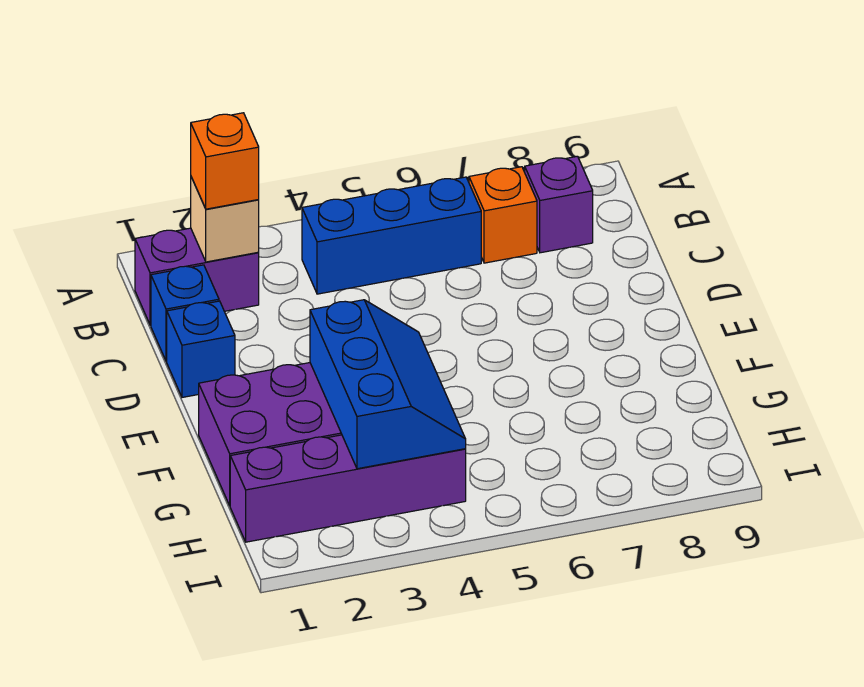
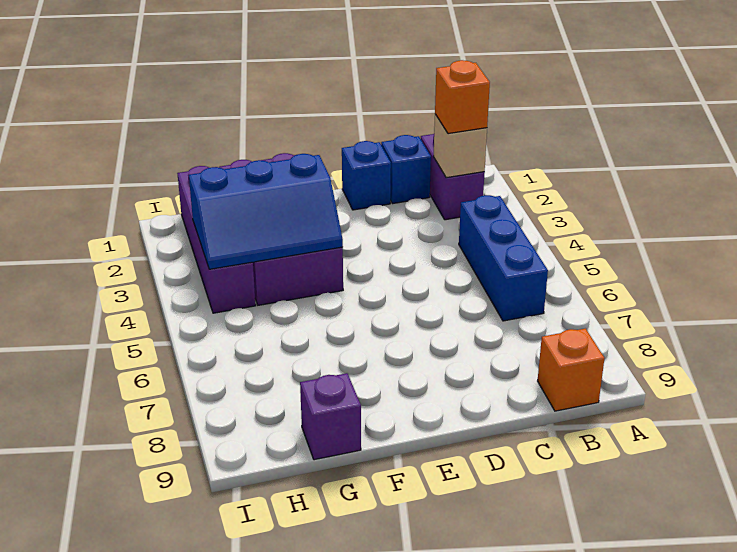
orange brick B7 level 1 -> orange brick B9 level 1
purple brick B8 level 1 -> purple brick G9 level 1

